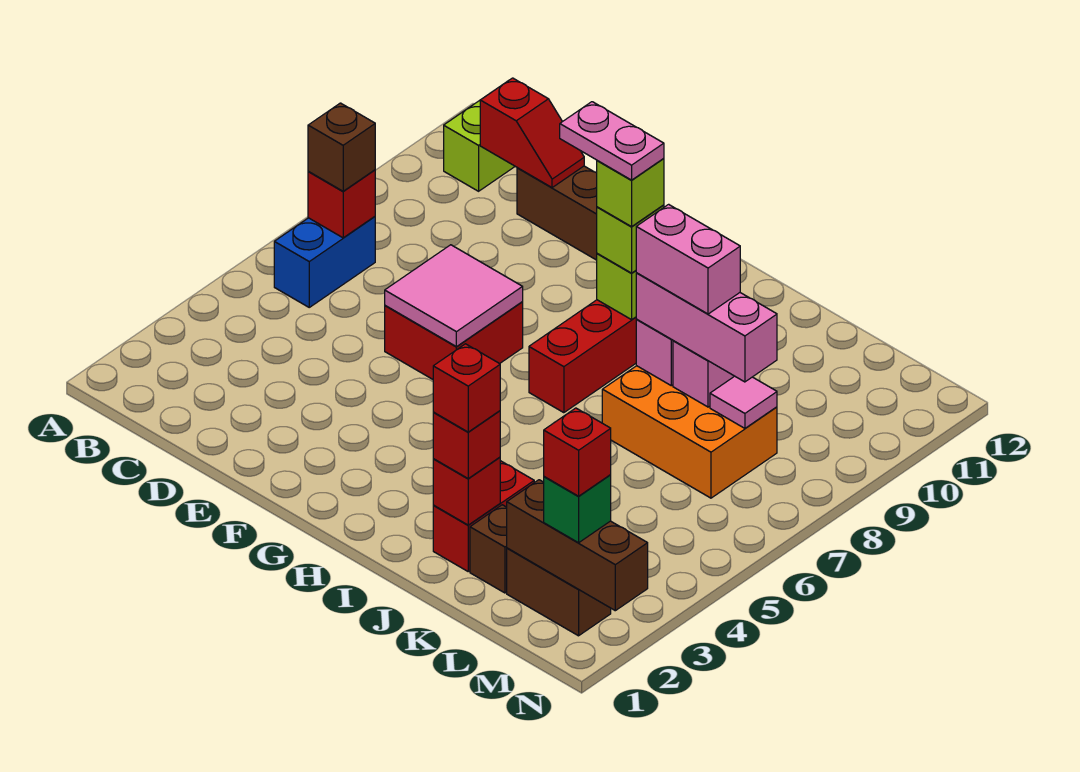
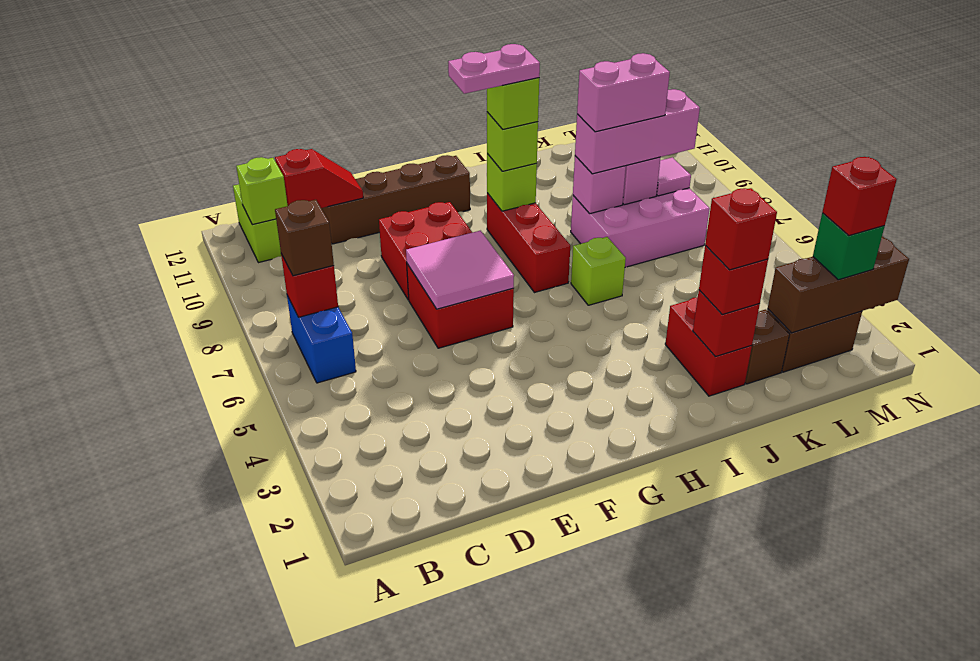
none -> lime brick B11 level 2
none -> red brick E8:F9 level 1
none -> lime brick I6 level 1
orange brick J7:L8 level 1 -> pink brick J7:L8 level 1

